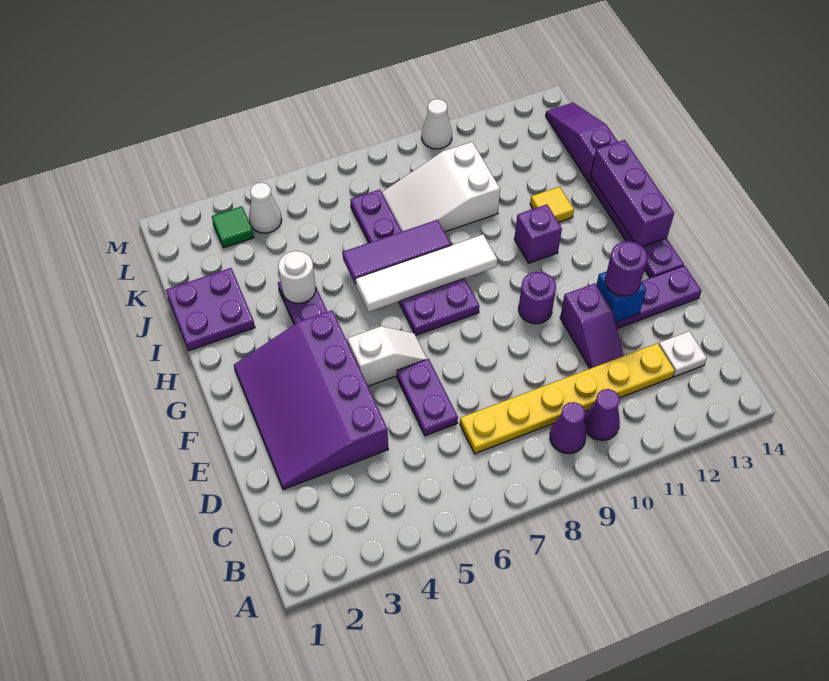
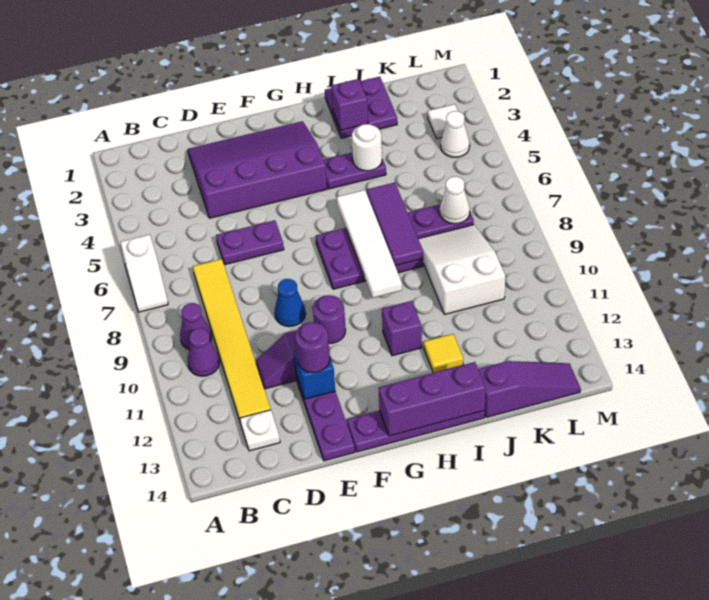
yellow plate C7:C12 level 1 -> yellow tile C7:C12 level 1
none -> blue cone E9 level 1
white slope F5:F6 level 1 top 5 -> white slope A6:A7 level 1 top 6
none -> purple brick I2 level 2
green tile L3 level 1 -> white tile L3 level 1
white cone M10 level 1 -> white cone K7 level 2

